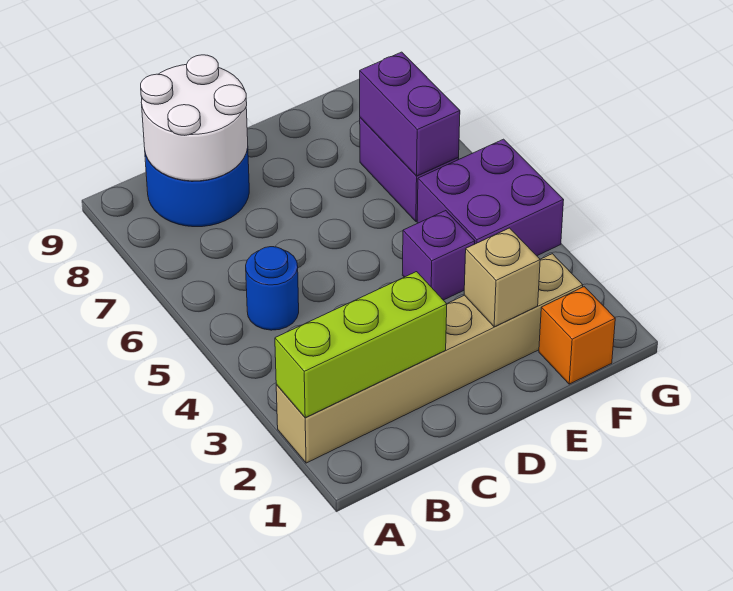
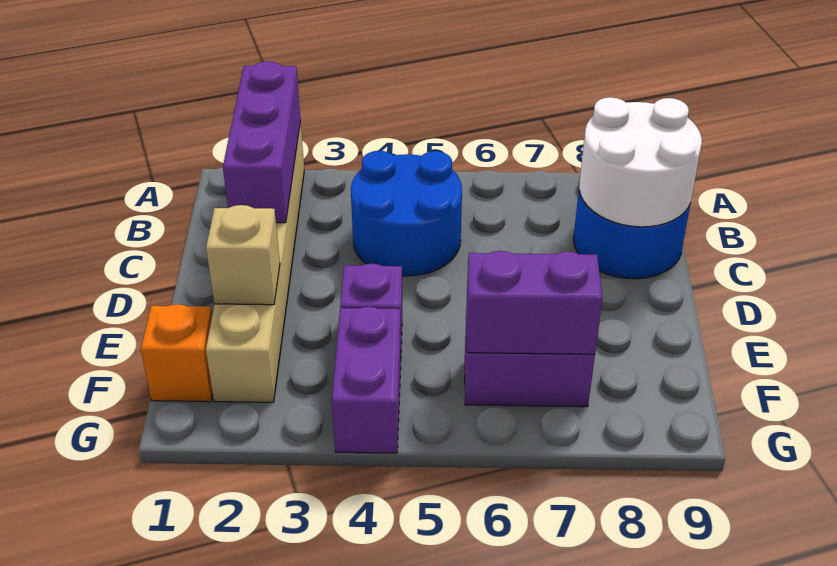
lime brick A2:C2 level 2 -> purple brick A2:C2 level 2
blue round brick B5 level 1 -> blue round brick B4:C5 level 1
purple brick F4:G5 level 1 -> purple brick F4:G4 level 1

